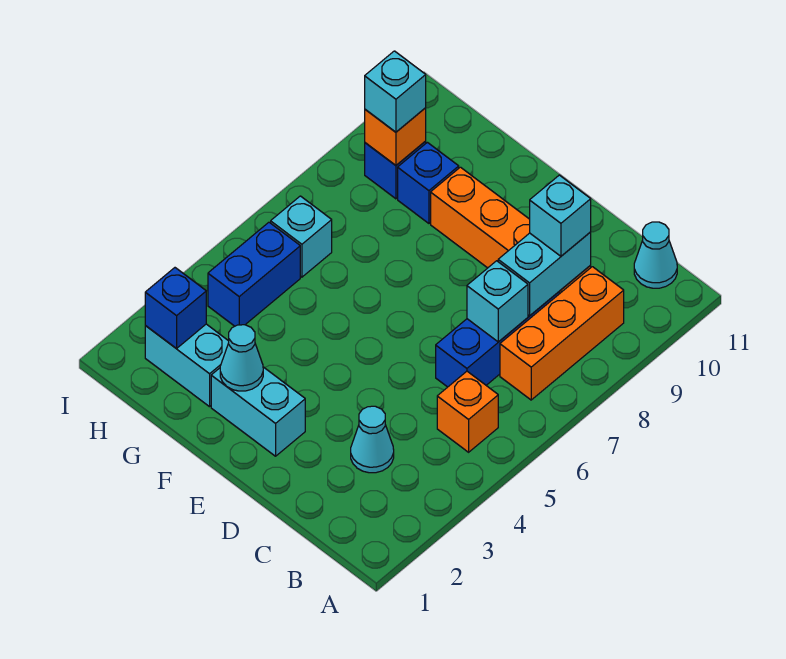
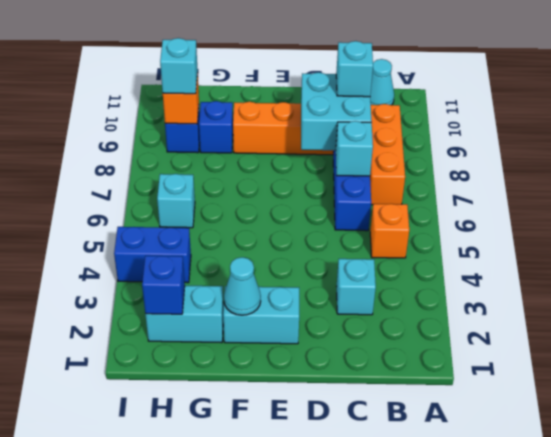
cyan cone C3 level 1 -> cyan brick C3 level 1
cyan brick C8:C9 level 2 -> cyan brick C8:D9 level 2
blue brick H4:H5 level 1 -> blue brick H4:I4 level 1

